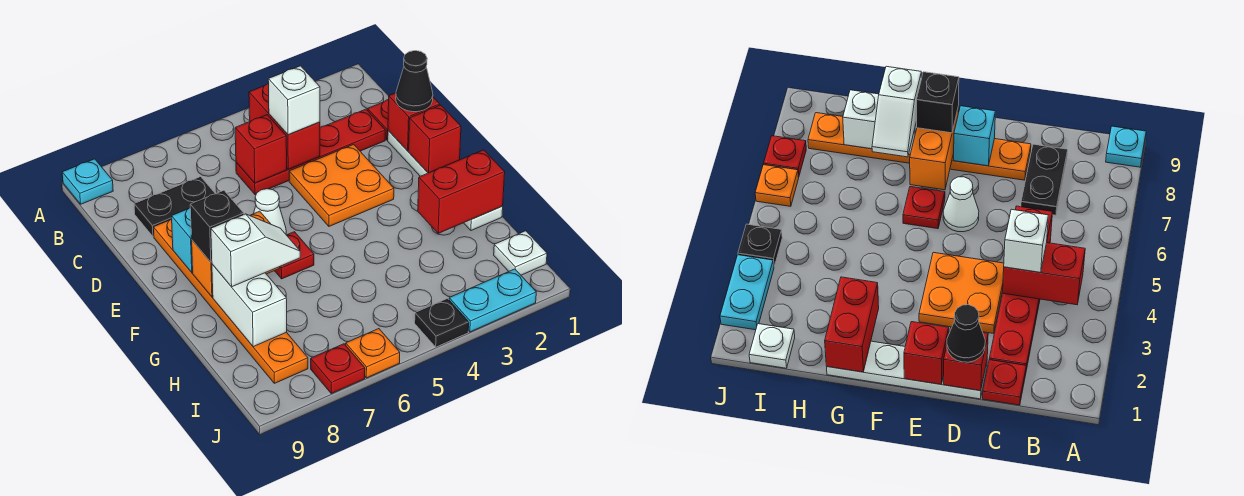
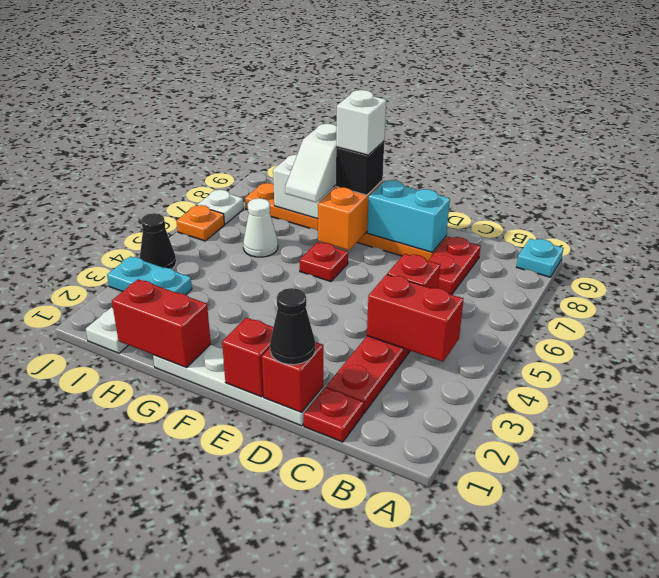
white brick C4 level 3 -> white brick F8 level 4
black plate C7:C8 level 1 -> red plate C7:C8 level 1
orange plate D3:E4 level 1 -> none
white cone E6 level 1 -> white cone H6 level 1
cyan brick E8 level 2 -> cyan brick D8:E8 level 2
red brick G1:G2 level 2 -> red brick G1:H1 level 2
cyan plate J2:J3 level 1 -> cyan plate I3:J3 level 1
black plate J4 level 1 -> black cone J4 level 1
red plate J7 level 1 -> white plate J7 level 1

